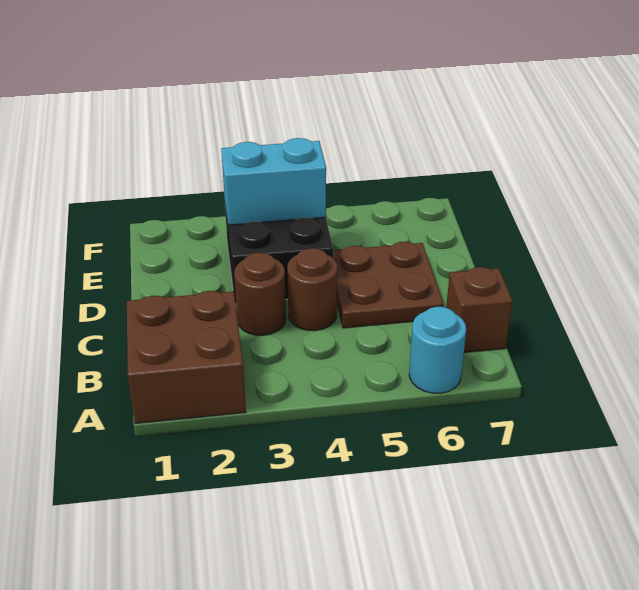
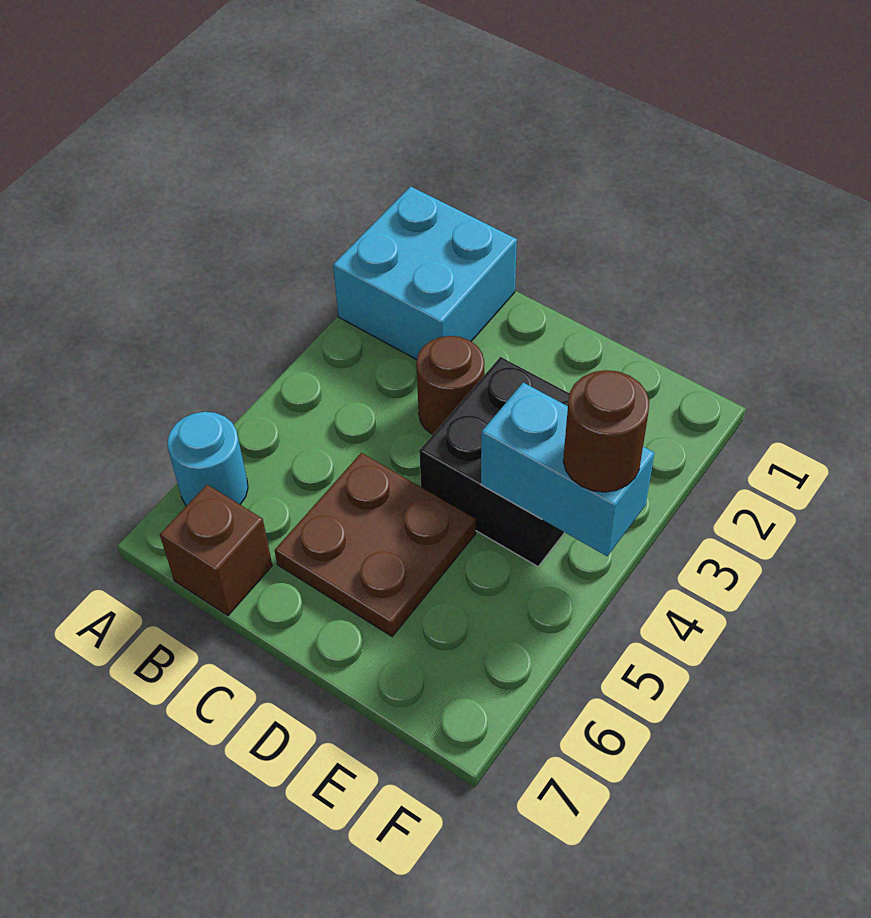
brown brick A1:B2 level 1 -> cyan brick A1:B2 level 1
brown round brick C4 level 1 -> brown round brick F4 level 3
cyan brick E3:E4 level 2 -> cyan brick E4:F4 level 2

